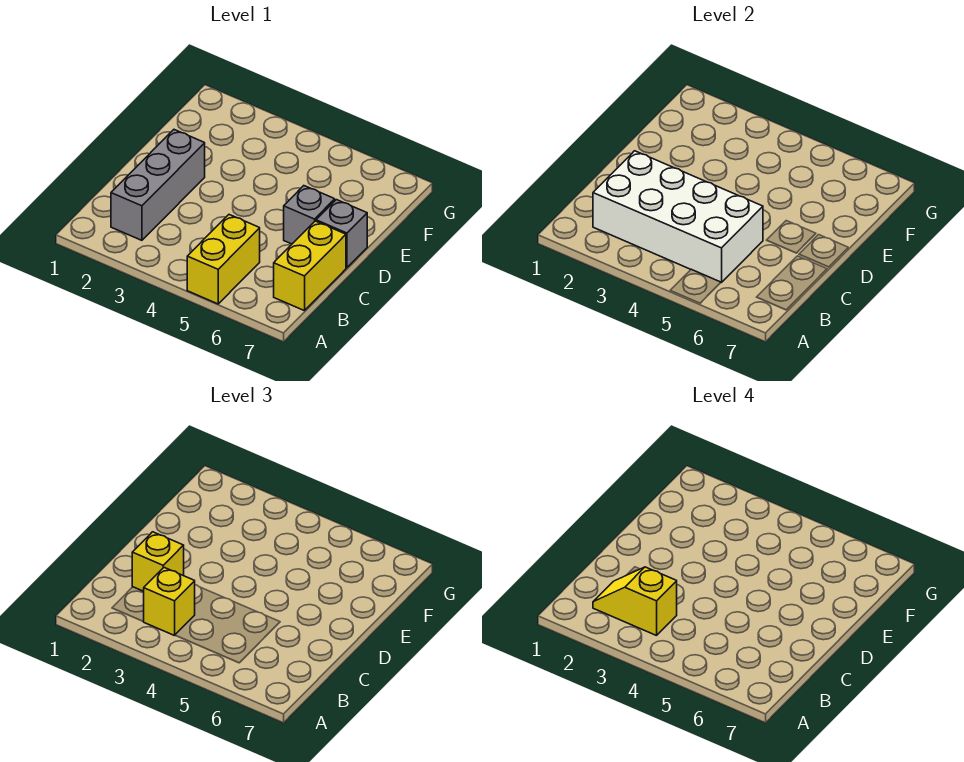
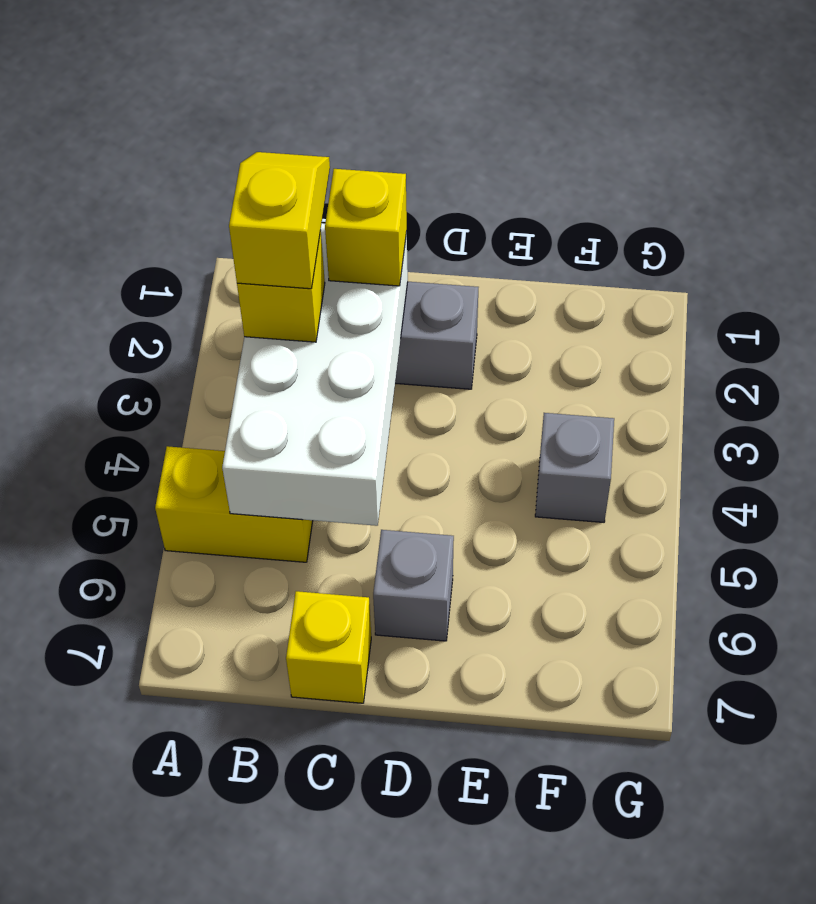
yellow brick B7:C7 level 1 -> yellow brick C7 level 1
grey brick D7 level 1 -> grey brick F4 level 1

